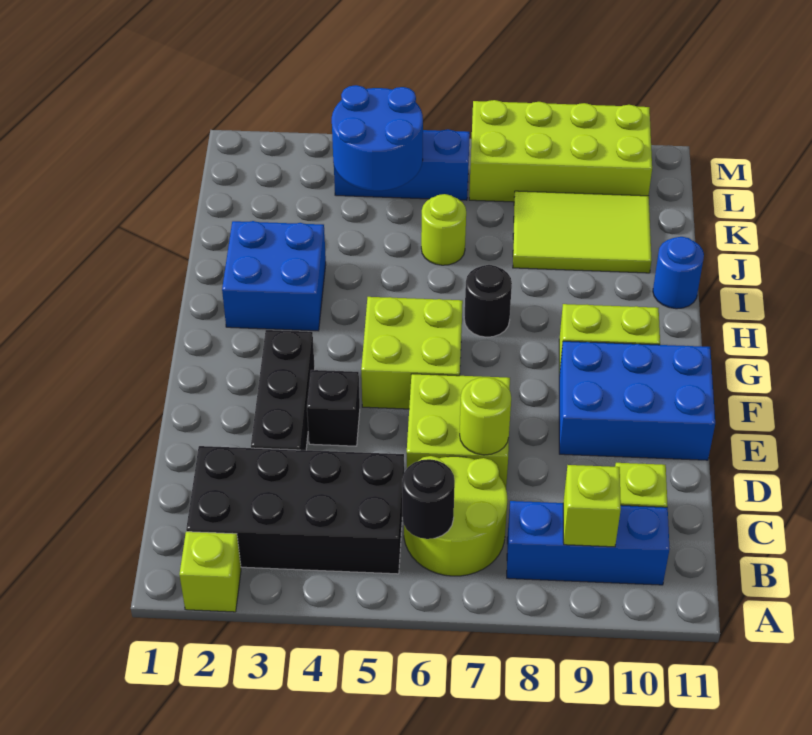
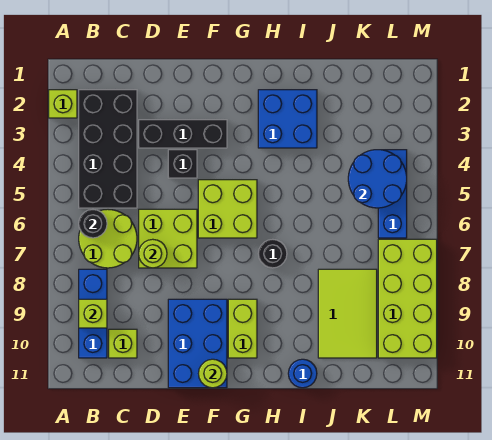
lime round brick J6 level 1 -> lime round brick F11 level 2

